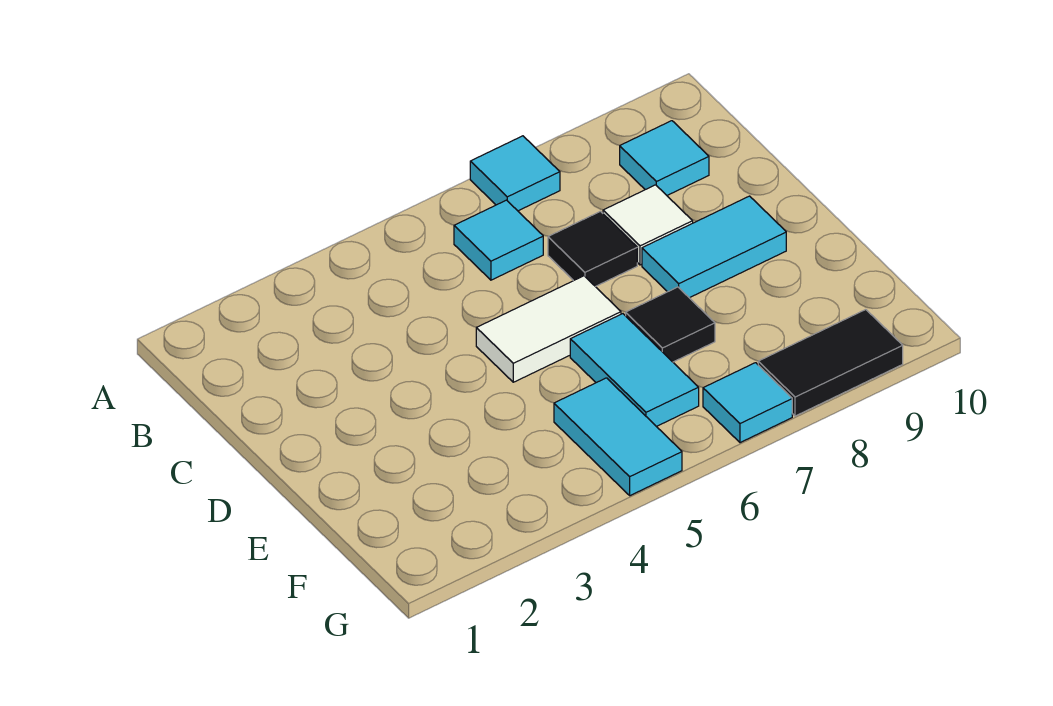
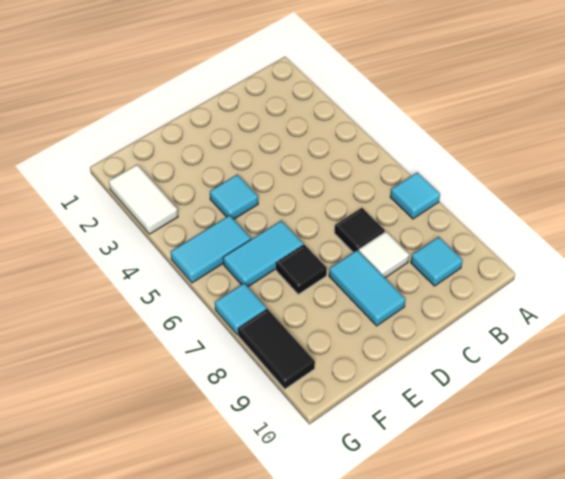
cyan tile B6 level 1 -> cyan tile E4 level 1
white tile D5:D6 level 1 -> white tile G2:G3 level 1

